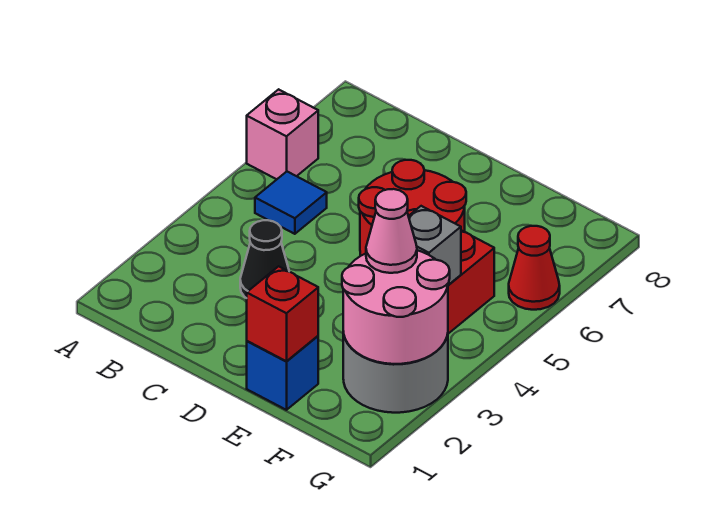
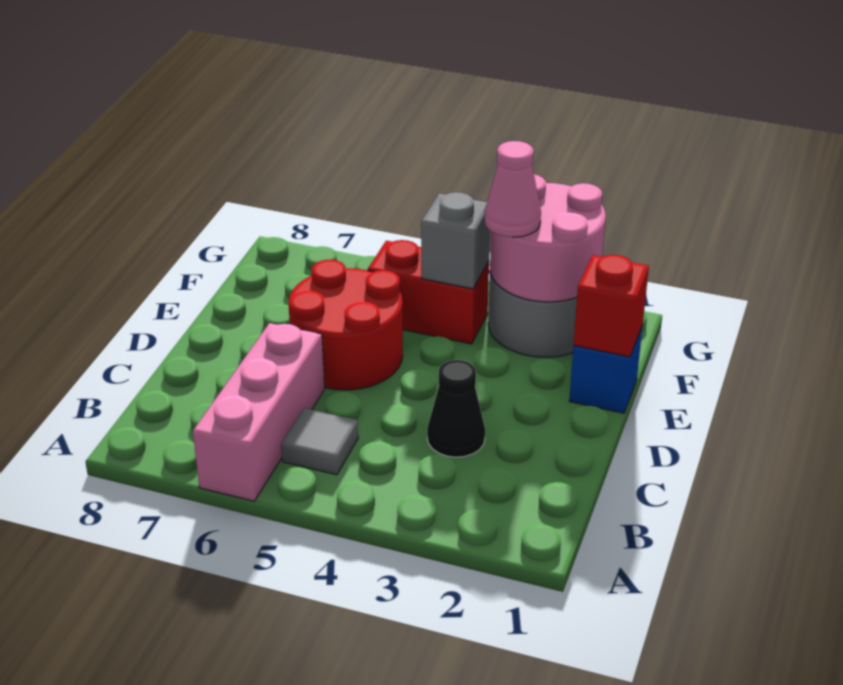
pink brick A6 level 1 -> pink brick A6:C6 level 1
blue tile B5 level 1 -> grey tile B5 level 1
red cone G6 level 1 -> none

